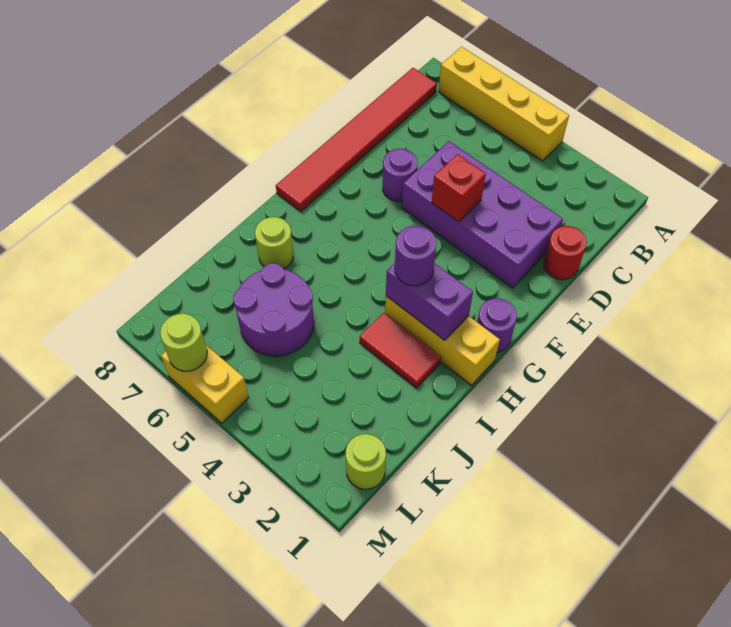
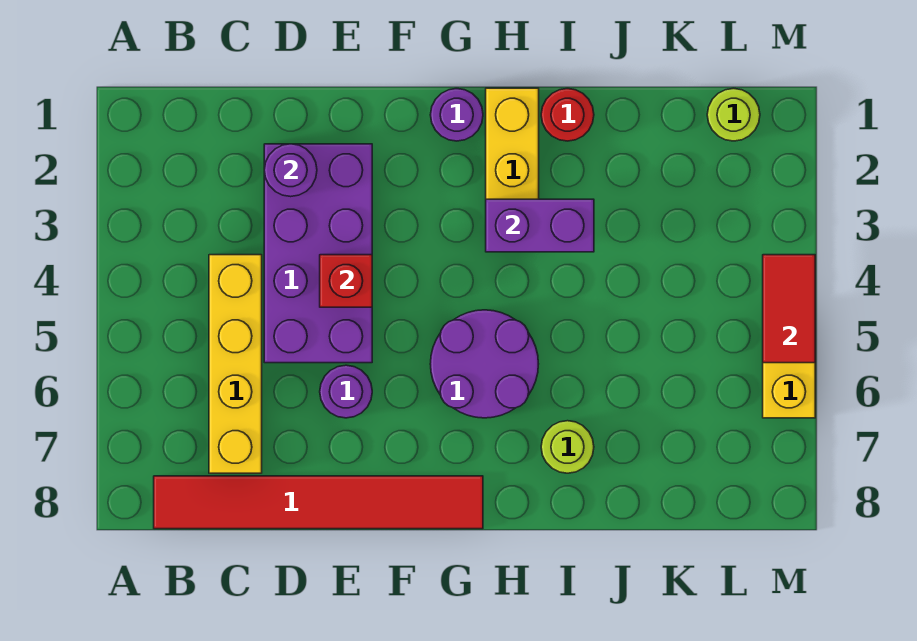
yellow brick A4:A7 level 1 -> yellow brick C4:C7 level 1
red round brick D1 level 1 -> red round brick I1 level 1
purple brick H2:H3 level 2 -> purple brick H3:I3 level 2
purple round brick H3 level 3 -> purple round brick D2 level 2
red tile I2:I3 level 1 -> red tile M4:M5 level 2
purple round brick J5:K6 level 1 -> purple round brick G5:H6 level 1
lime round brick M6 level 2 -> none

